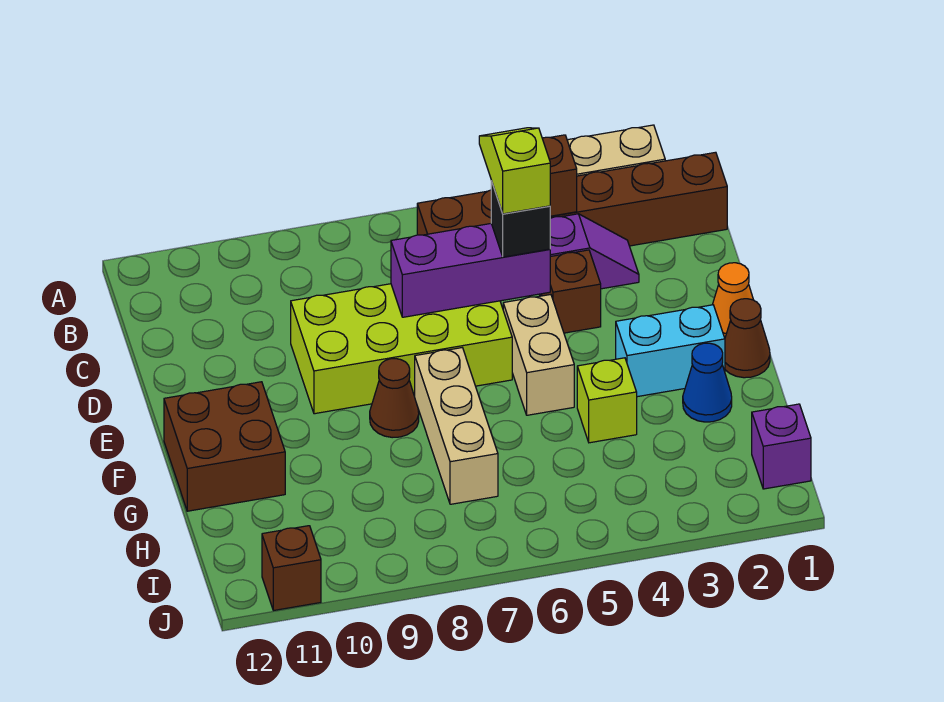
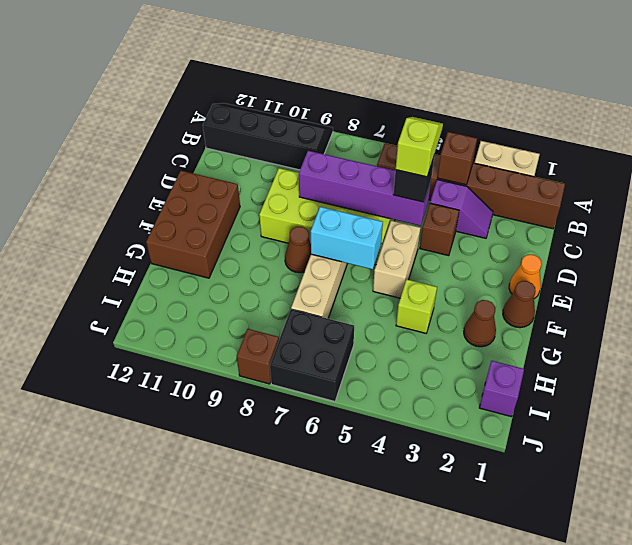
none -> black slope A9:B12 level 1 top B
purple brick D5:D7 level 2 -> purple brick D5:D8 level 2
cyan brick F2:F3 level 1 -> cyan brick F6:F7 level 2
brown brick F11:G12 level 1 -> brown brick E11:G12 level 1
blue cone G2 level 1 -> brown cone G2 level 1
none -> black brick I6:J7 level 1
brown brick J11 level 1 -> brown brick J8 level 1

